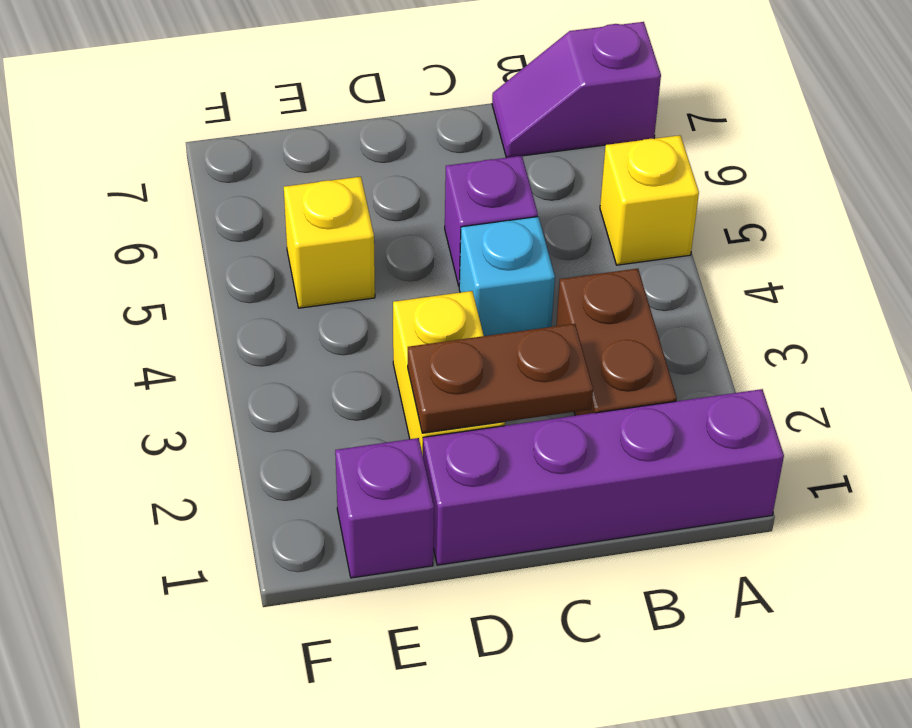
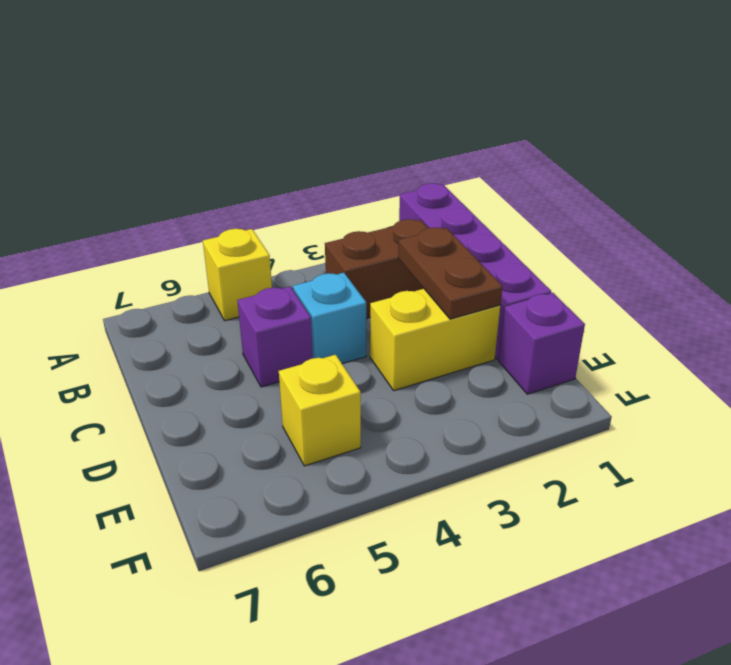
purple slope A7:B7 level 1 top A -> none

